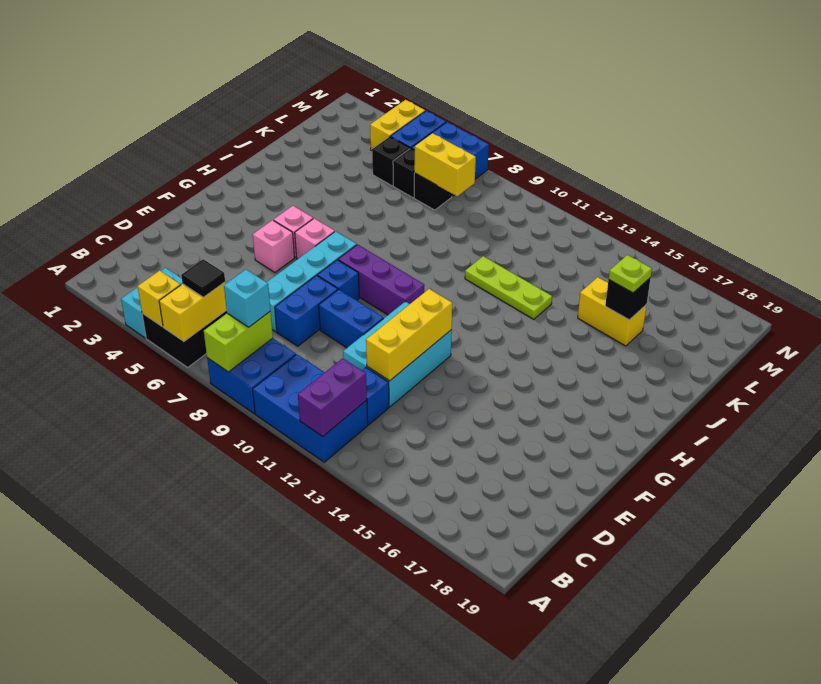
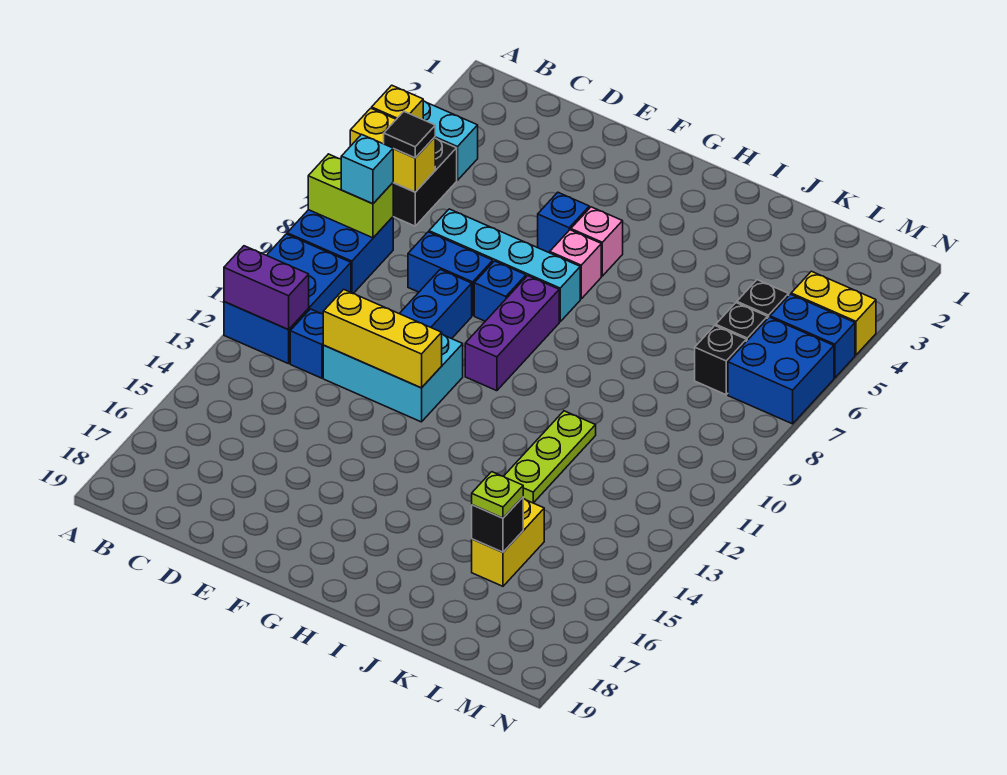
pink brick F5 level 1 -> blue brick F5 level 1
yellow brick L7:L8 level 2 -> none

